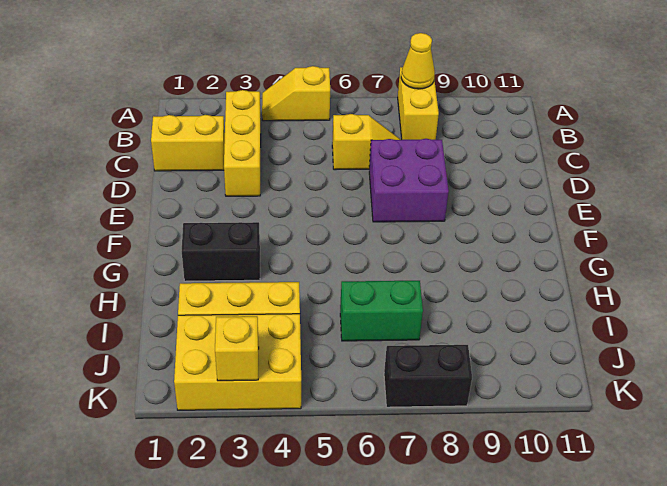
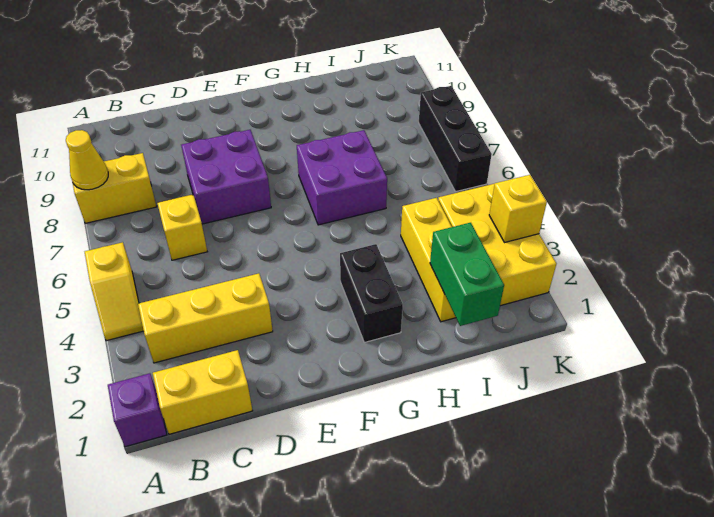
none -> purple brick A1 level 1
yellow brick C1:C2 level 1 -> yellow brick B1:C1 level 1
none -> purple brick G6:H7 level 1
green brick I6:I7 level 1 -> green brick I1:I2 level 2
black brick K7:K8 level 1 -> black brick K6:K8 level 1

